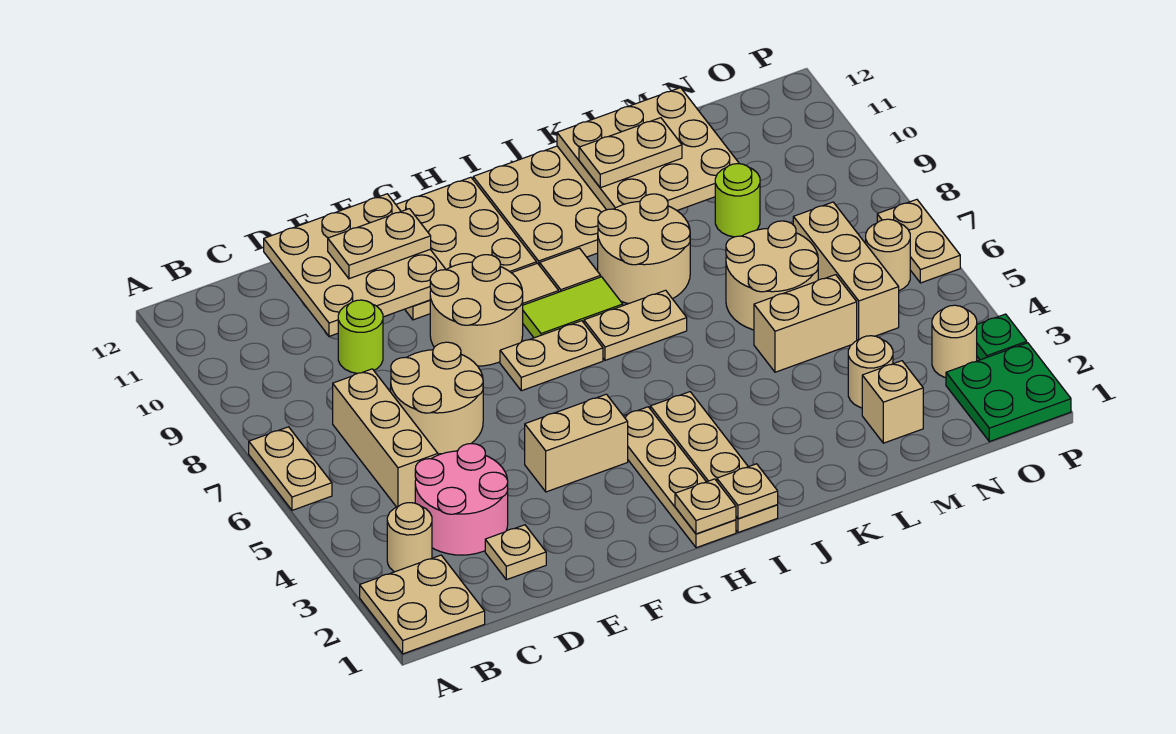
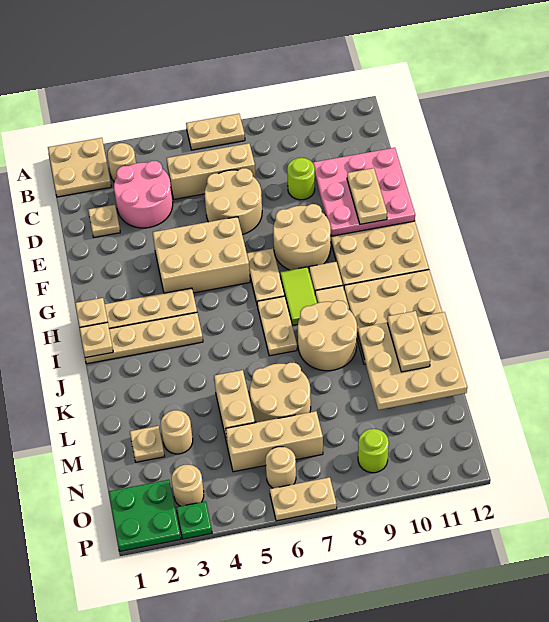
tan plate D10:F12 level 2 -> pink plate D10:F12 level 2
tan brick F4:G4 level 1 -> tan brick F4:G6 level 1
tan brick M2 level 1 -> tan plate M2 level 1
lime round brick M9 level 1 -> lime round brick O9 level 1

